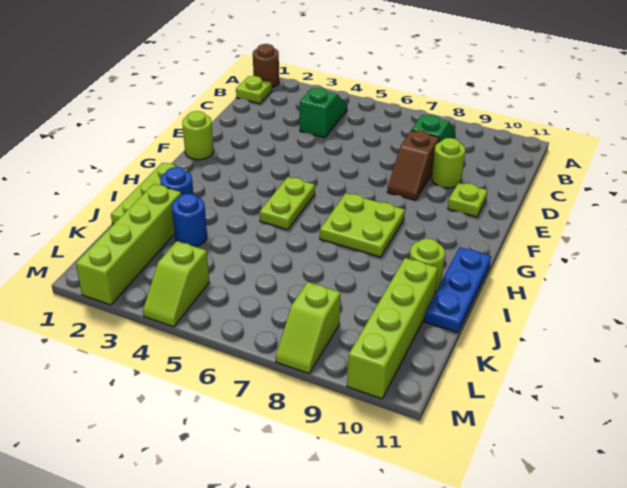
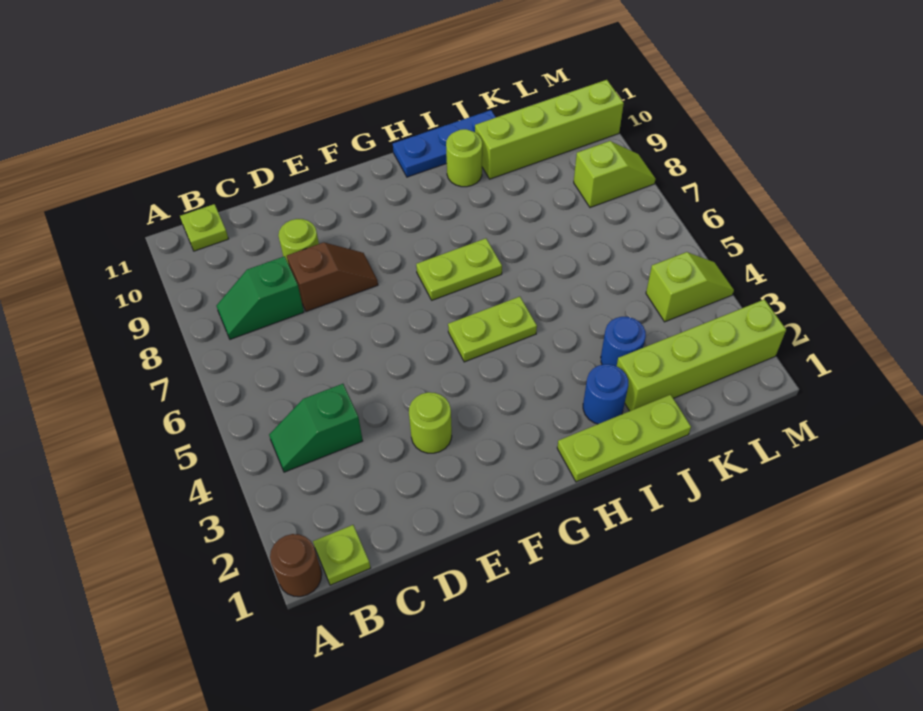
lime plate E10 level 1 -> lime plate B11 level 1
lime round brick F1 level 1 -> lime round brick E3 level 1
lime plate G7:H8 level 1 -> lime plate G7:H7 level 1

